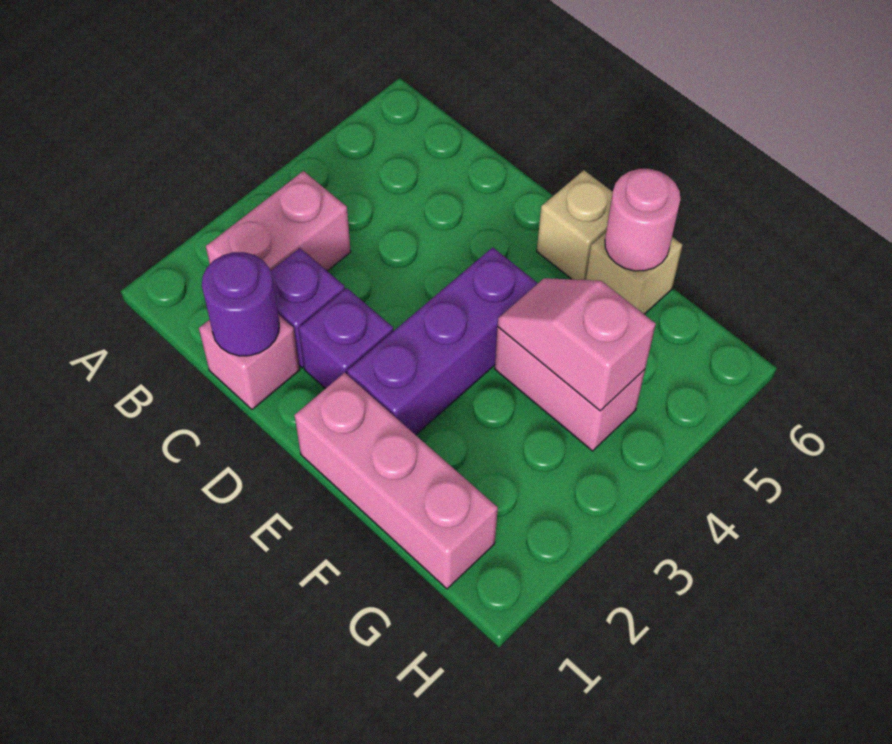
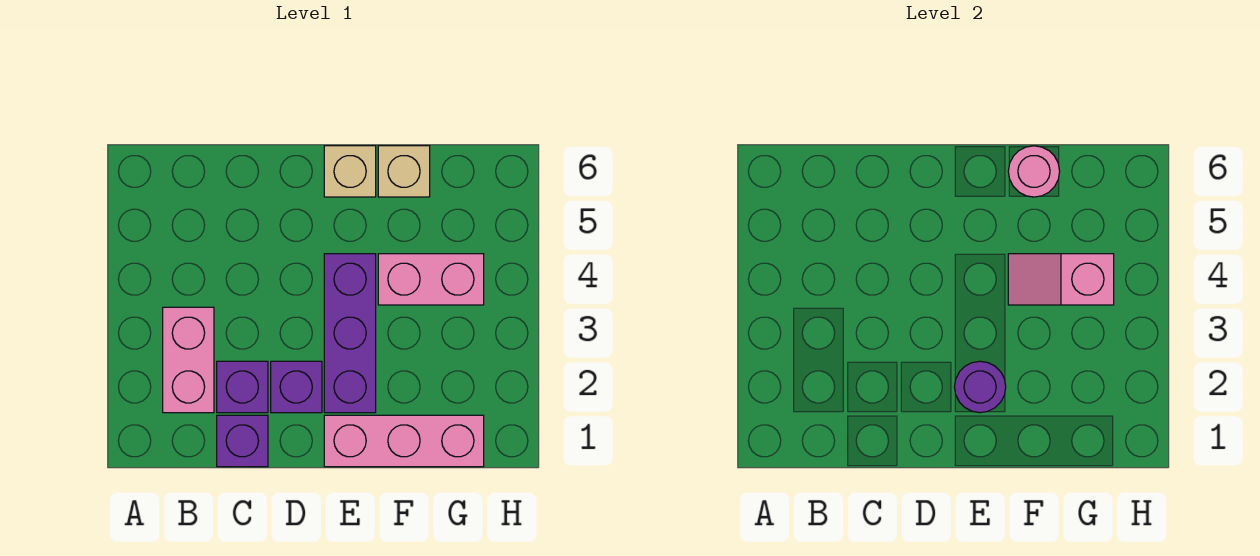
pink brick C1 level 1 -> purple brick C1 level 1
purple round brick C1 level 2 -> purple round brick E2 level 2

